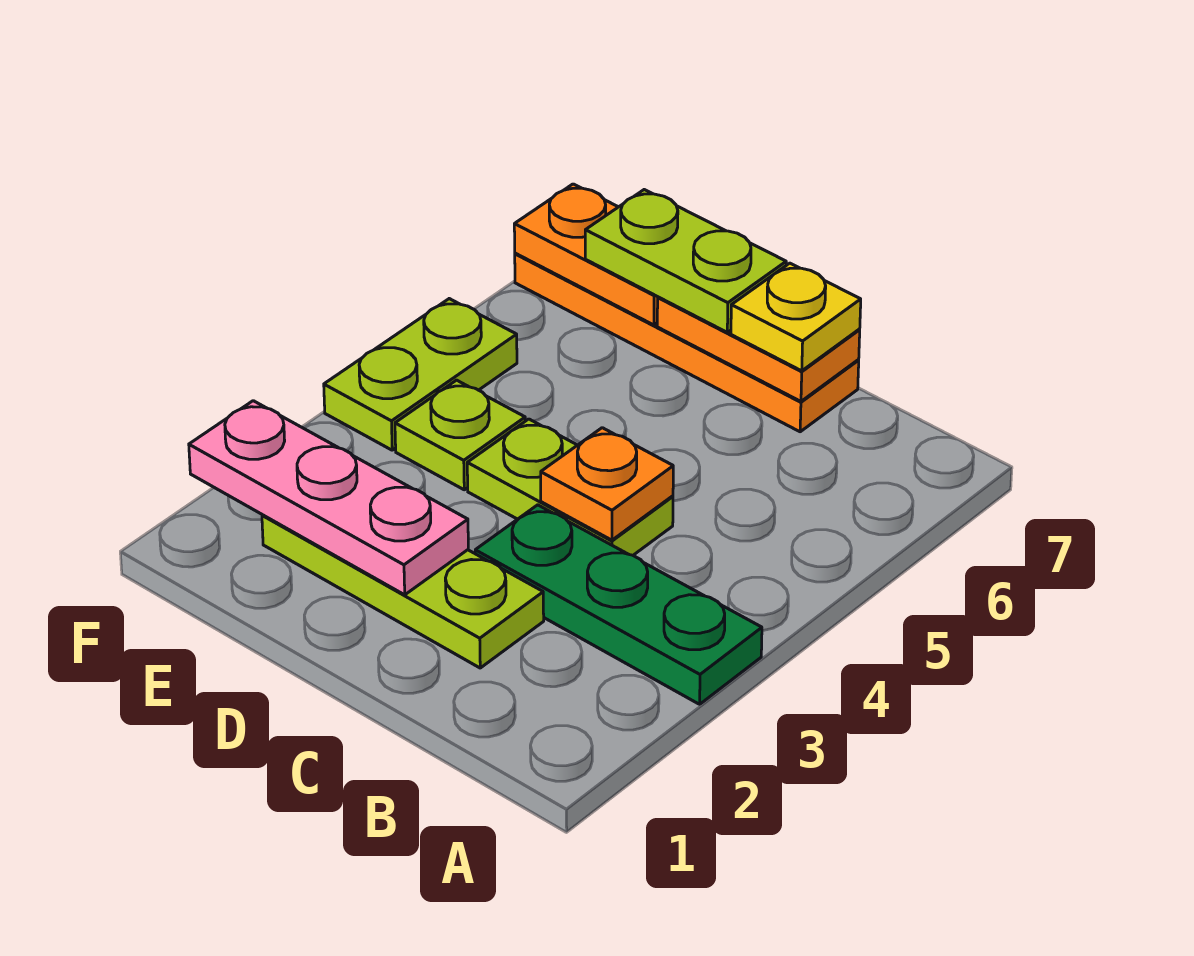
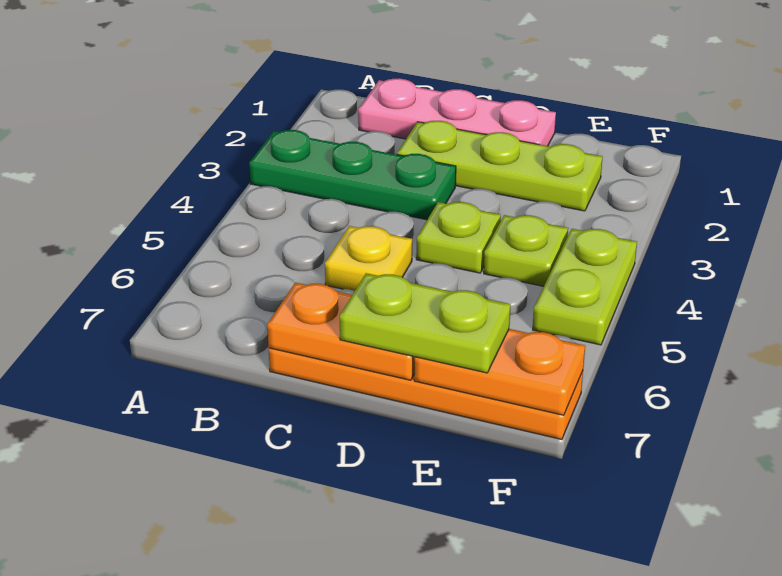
lime plate C4:D4 level 1 -> lime plate D4 level 1
orange plate C4 level 2 -> none
yellow plate C7 level 3 -> yellow plate C5 level 1
pink plate D2:F2 level 2 -> pink plate B1:D1 level 1

